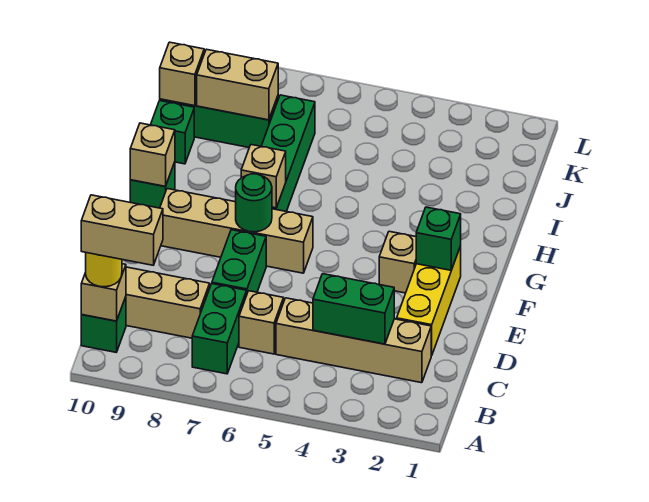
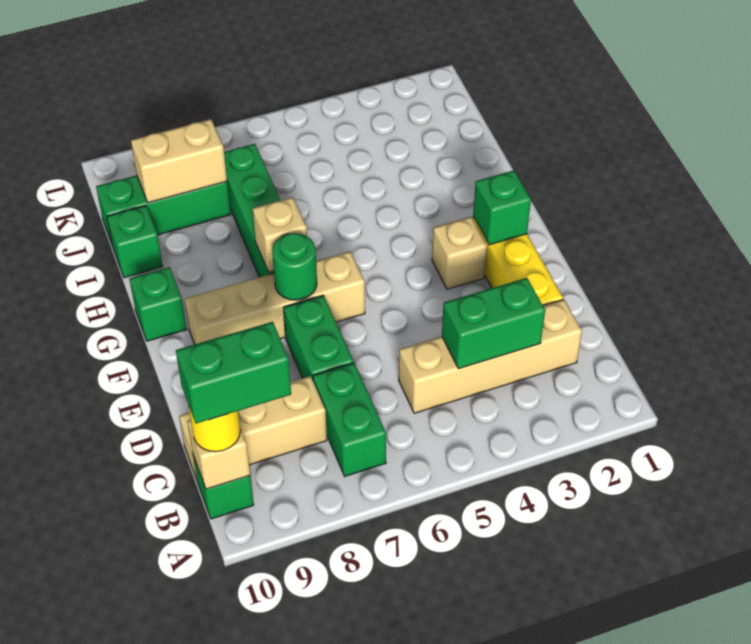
tan brick B9:B10 level 4 -> green brick B9:B10 level 4
tan brick C6 level 1 -> none
tan brick G10 level 2 -> none
tan brick J10 level 2 -> none

